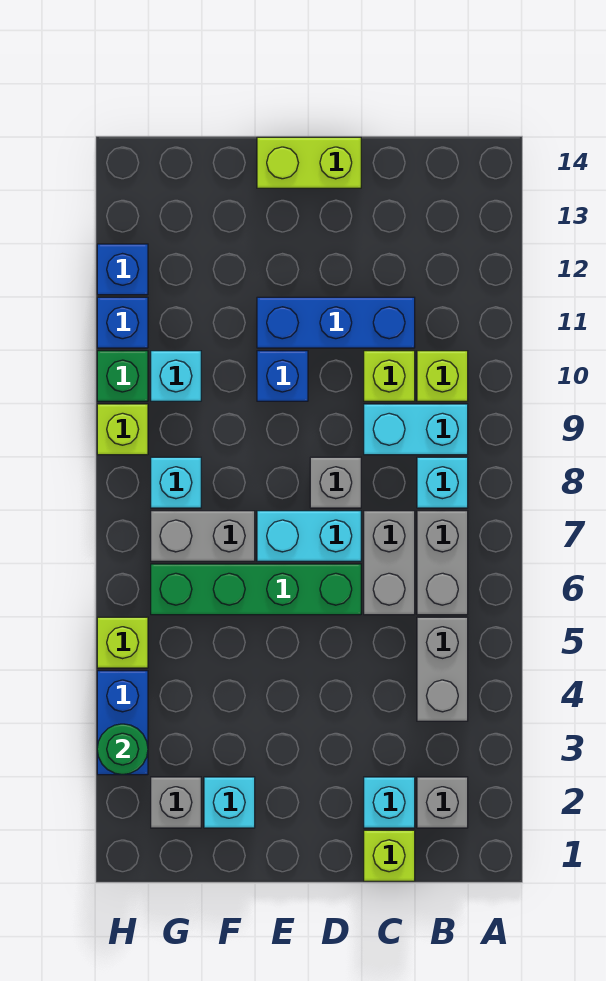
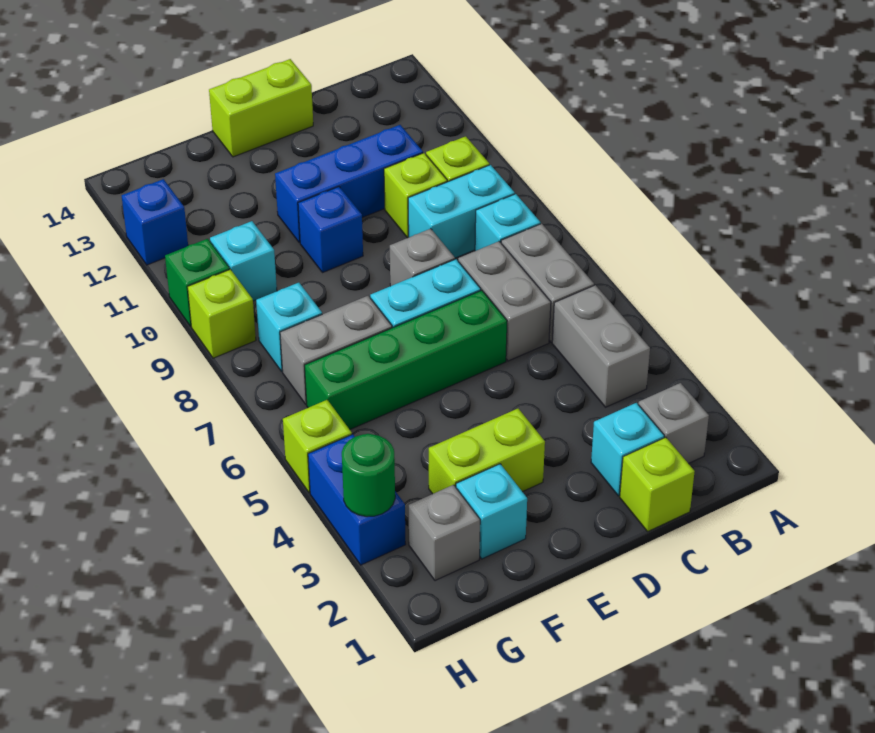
none -> lime brick E3:F3 level 1
blue brick H11 level 1 -> none

